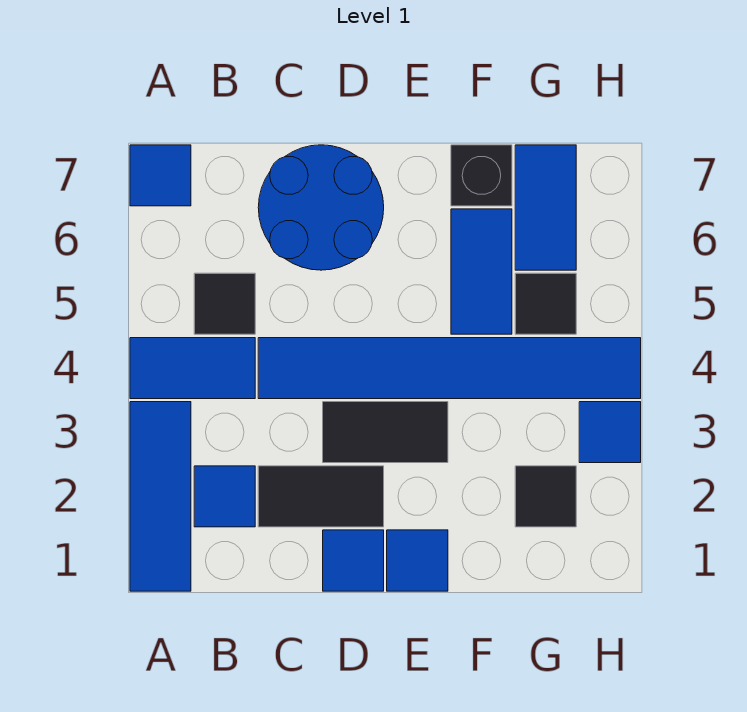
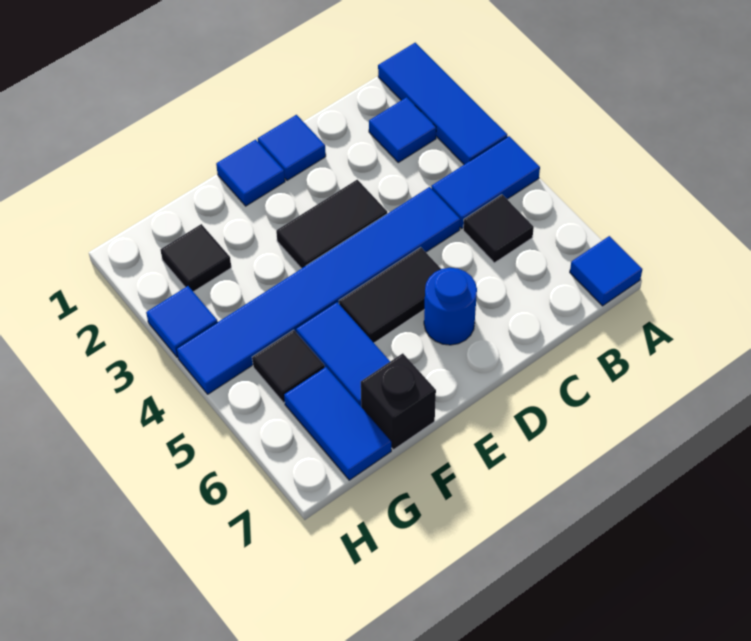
black tile C2:D2 level 1 -> black tile D5:E5 level 1
blue round brick C6:D7 level 1 -> blue round brick D6 level 1

